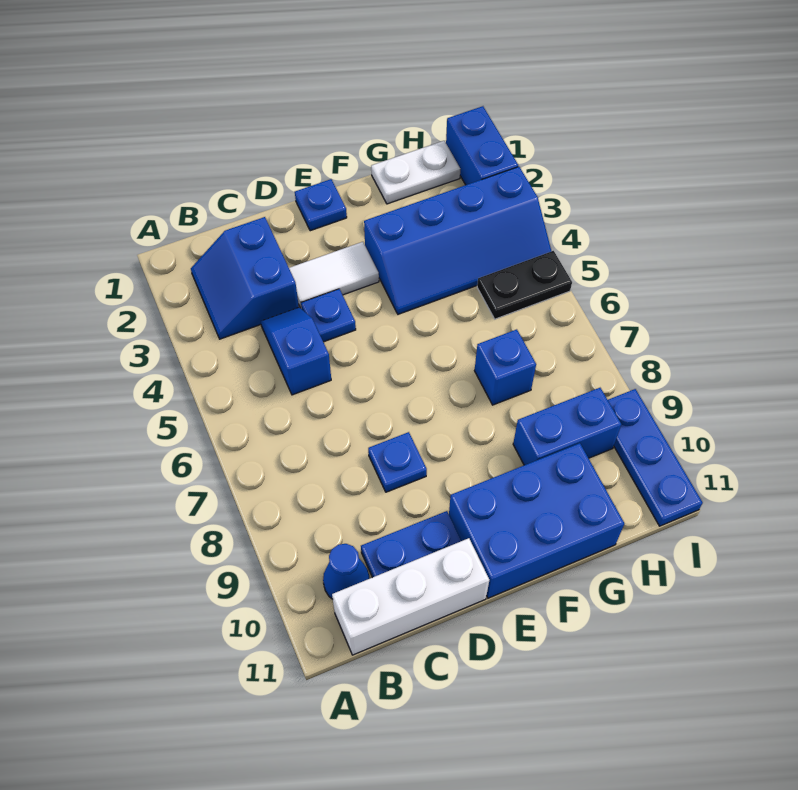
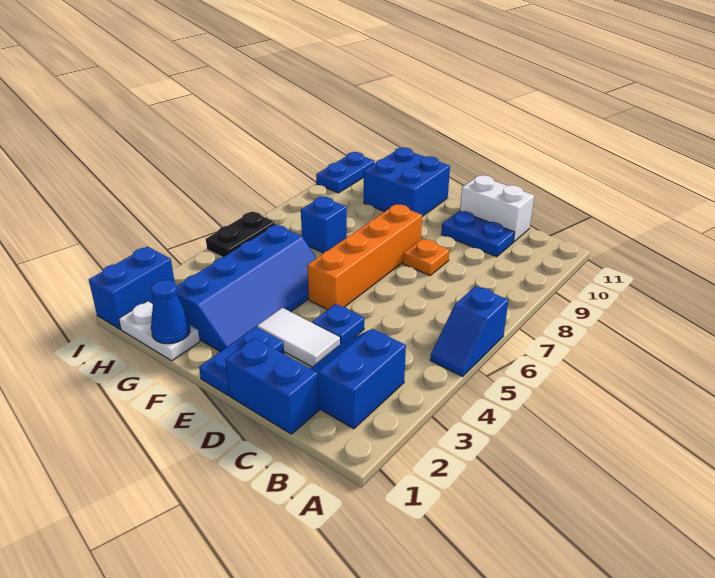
blue slope B2:C3 level 1 top C -> blue slope B2:C3 level 1 top B
blue cone B10 level 1 -> blue cone G1 level 2
white brick B11:D11 level 1 -> white brick C11:D11 level 1
blue slope C4:C5 level 1 top 5 -> blue slope A5:A6 level 1 top 6
blue plate D8 level 1 -> orange plate D8 level 1
blue plate E1 level 1 -> blue plate E1:E2 level 1
none -> orange brick E5:E8 level 1
blue brick E10:G11 level 1 -> blue brick F10:G11 level 1
blue slope F3:I4 level 1 top 3 -> blue slope F2:G5 level 1 top G
blue brick G9:H9 level 1 -> blue brick C1:D1 level 1
black plate H5:I5 level 1 -> black plate I5:I6 level 1
blue plate I9:I11 level 1 -> blue plate I10:I11 level 1

